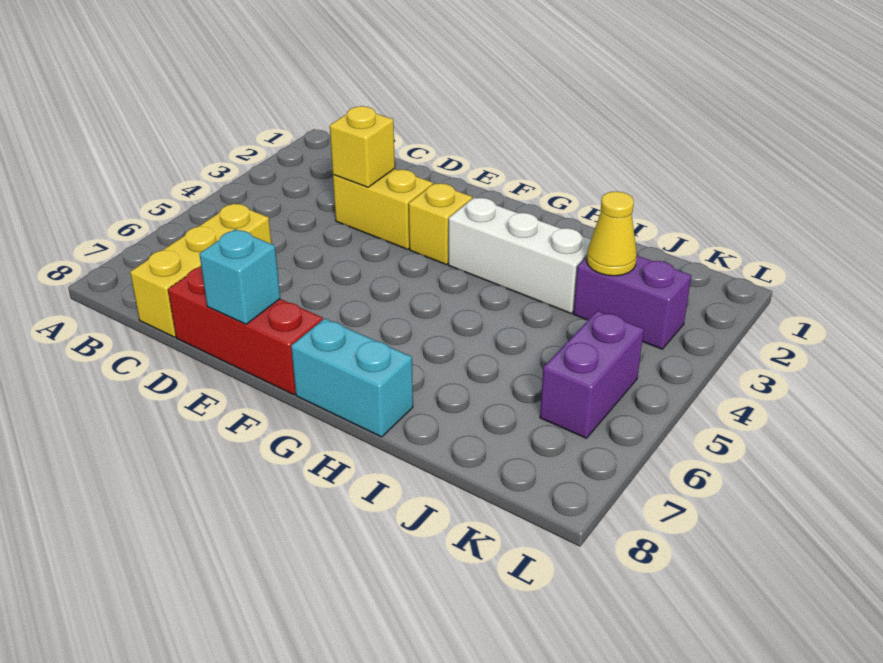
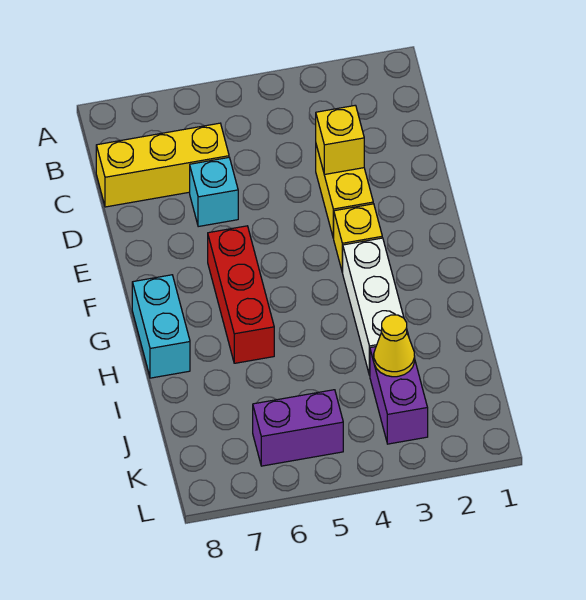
red brick D8:F8 level 1 -> red brick F6:H6 level 1
cyan brick E8 level 2 -> cyan brick D6 level 1

